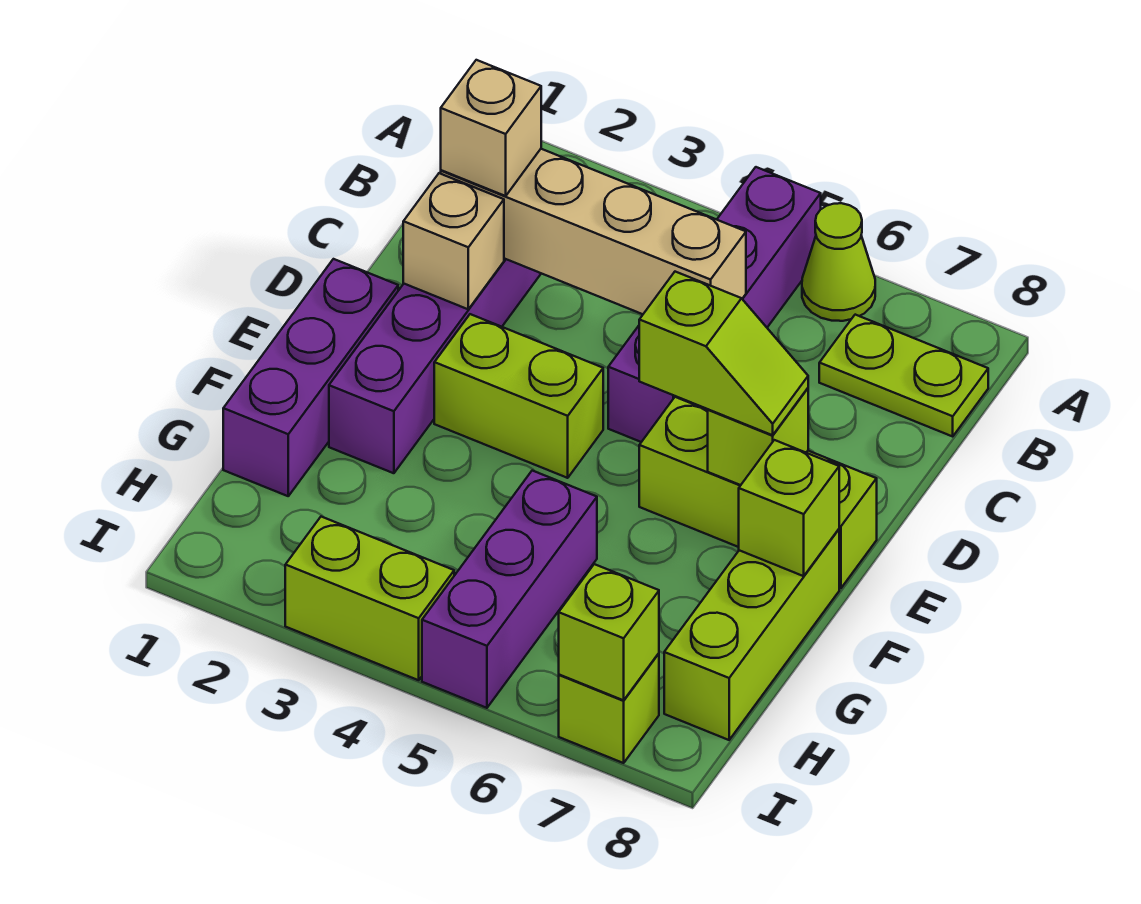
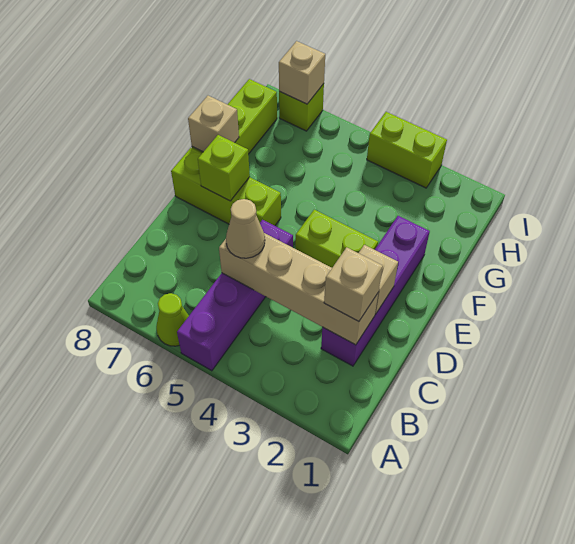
lime plate B7:B8 level 1 -> none
none -> tan cone C5 level 3
purple brick E1:G1 level 1 -> none
lime slope E6:E7 level 3 top 6 -> none
lime brick F8 level 2 -> tan brick F8 level 2
purple brick G5:I5 level 1 -> none
lime brick I7 level 2 -> tan brick I7 level 2

